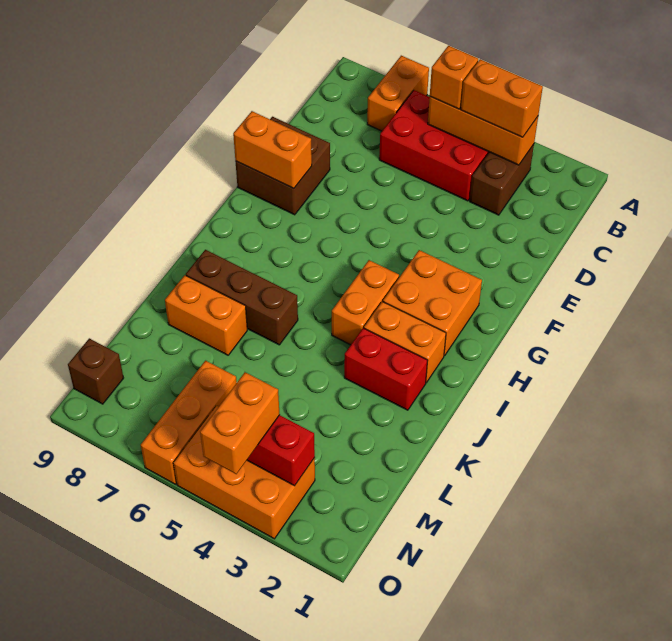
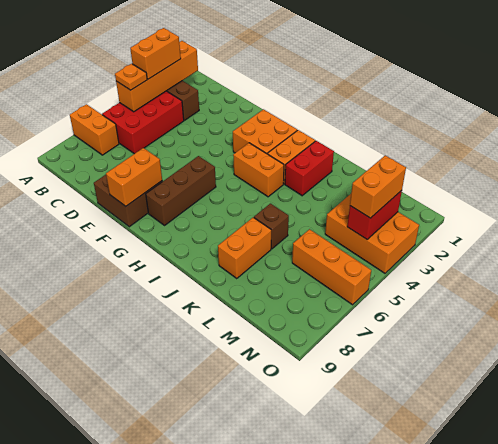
orange brick B3:B5 level 2 -> orange brick B2:B5 level 2
orange brick B5 level 3 -> orange plate B5 level 3
brown brick J6:J8 level 1 -> brown brick G6:G8 level 1
orange brick N3:O5 level 1 -> orange brick M3:O4 level 1
orange brick N4:O4 level 3 -> orange brick N3:N4 level 3
brown brick N9 level 1 -> brown brick K6 level 1

